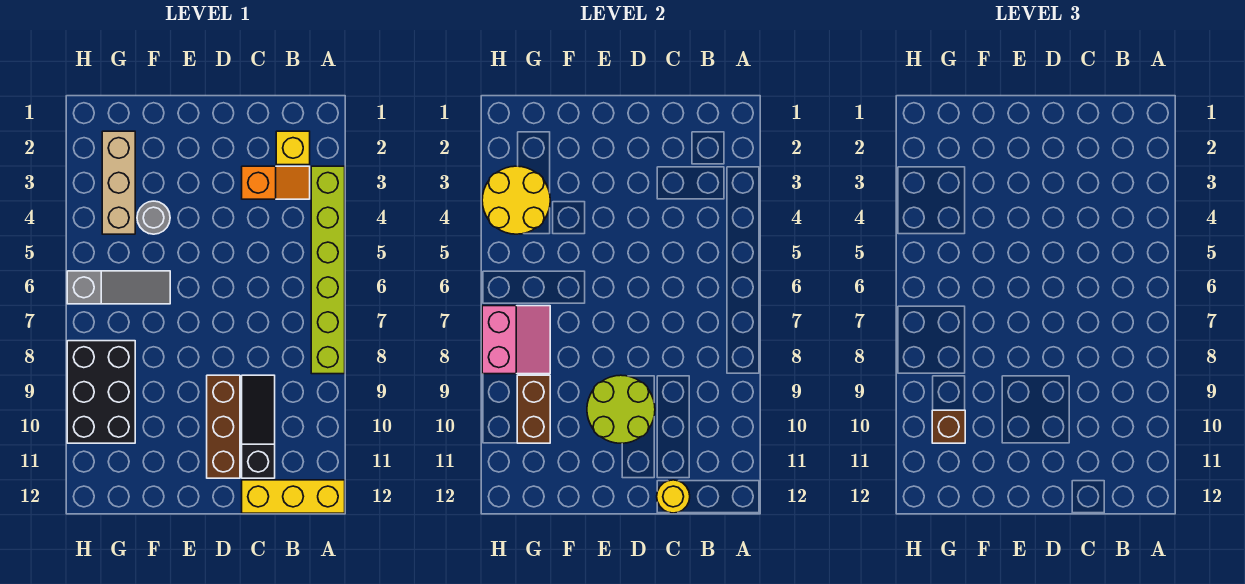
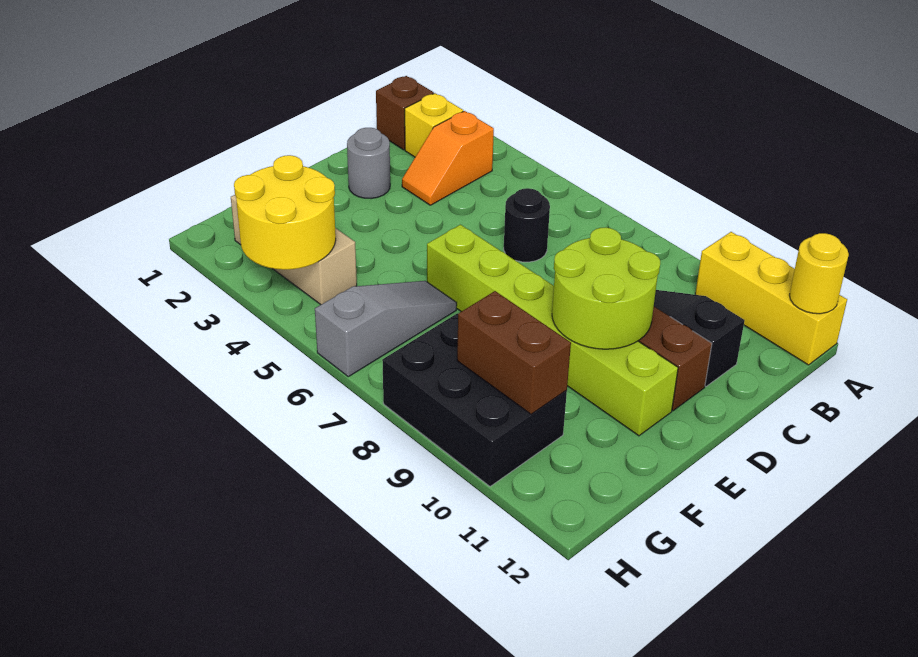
lime brick A3:A8 level 1 -> lime brick E6:E11 level 1
yellow brick A12:C12 level 1 -> yellow brick A10:A12 level 1
orange slope B3:C3 level 1 top C -> orange slope B3:C3 level 1 top B
none -> black round brick C6 level 1
yellow round brick C12 level 2 -> yellow round brick A12 level 2
grey round brick F4 level 1 -> grey round brick D2 level 1
pink slope G7:H8 level 2 top H -> none
brown brick G10 level 3 -> brown brick B1 level 1

